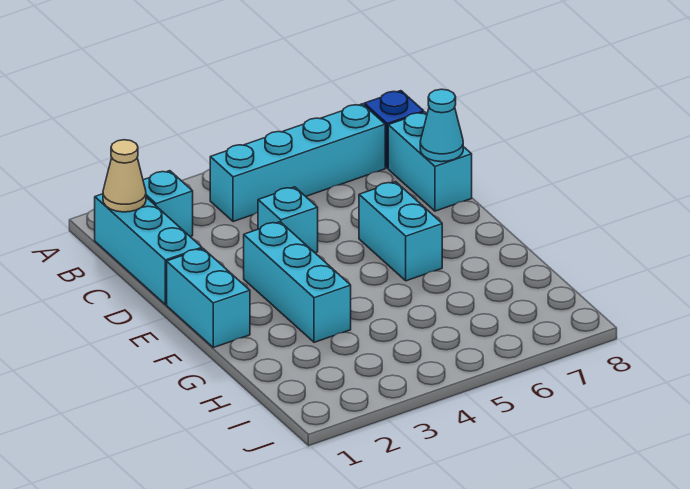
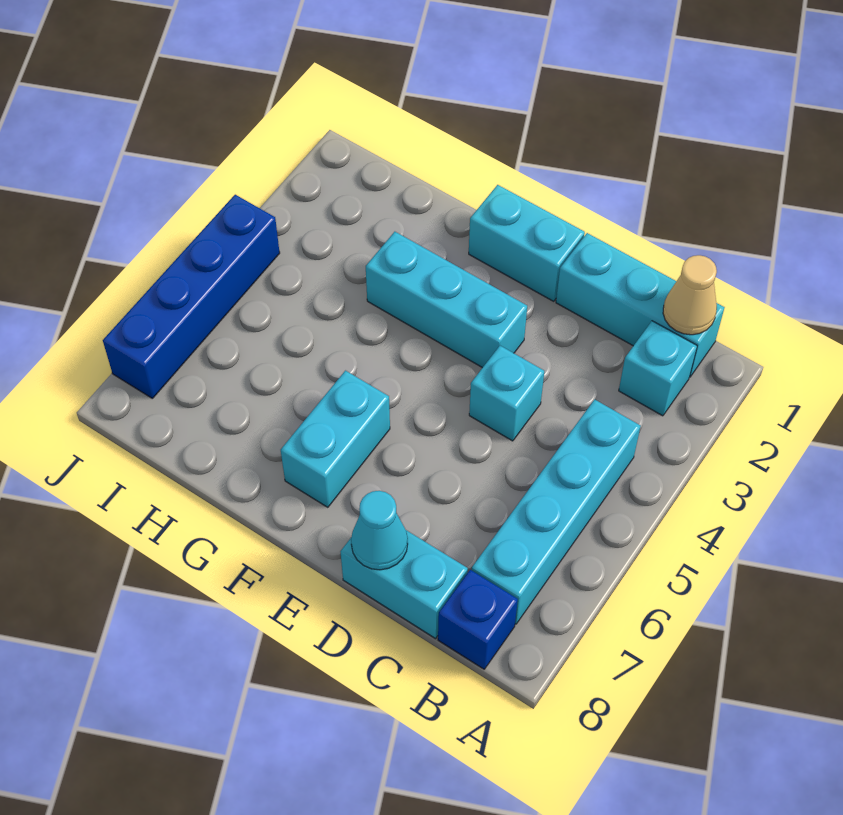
cyan brick E6:F6 level 1 -> cyan brick F6:F7 level 1
none -> blue brick J4:J7 level 1

